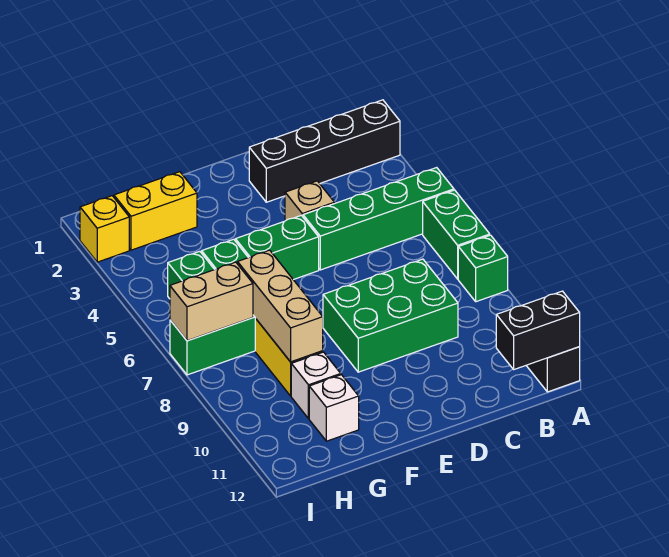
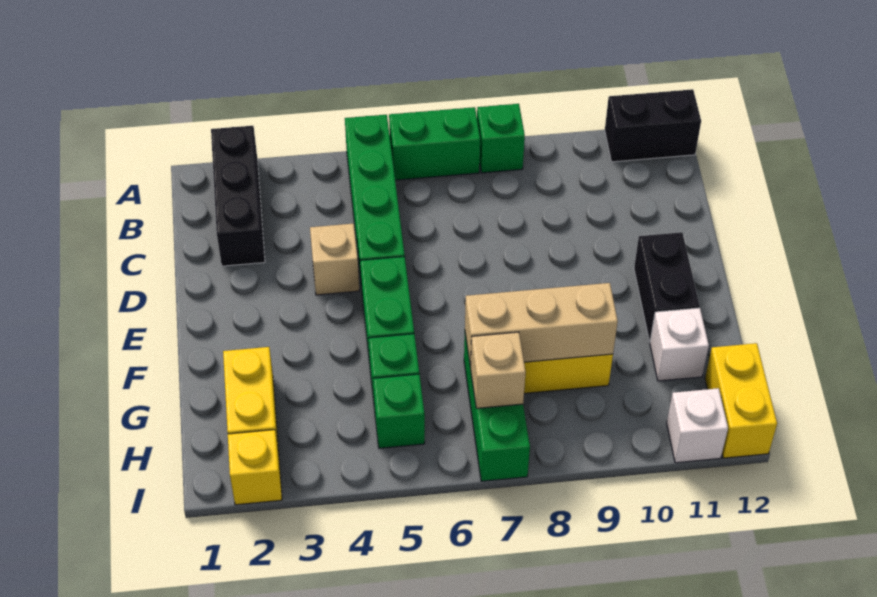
black brick A2:D2 level 1 -> black brick A2:C2 level 1
black brick A12:B12 level 2 -> black brick E11:F11 level 1
green brick C8:E9 level 1 -> none
white brick G10 level 1 -> white brick I11 level 1
tan brick H7:I7 level 2 -> tan brick H7 level 2
none -> yellow brick H12:I12 level 1

